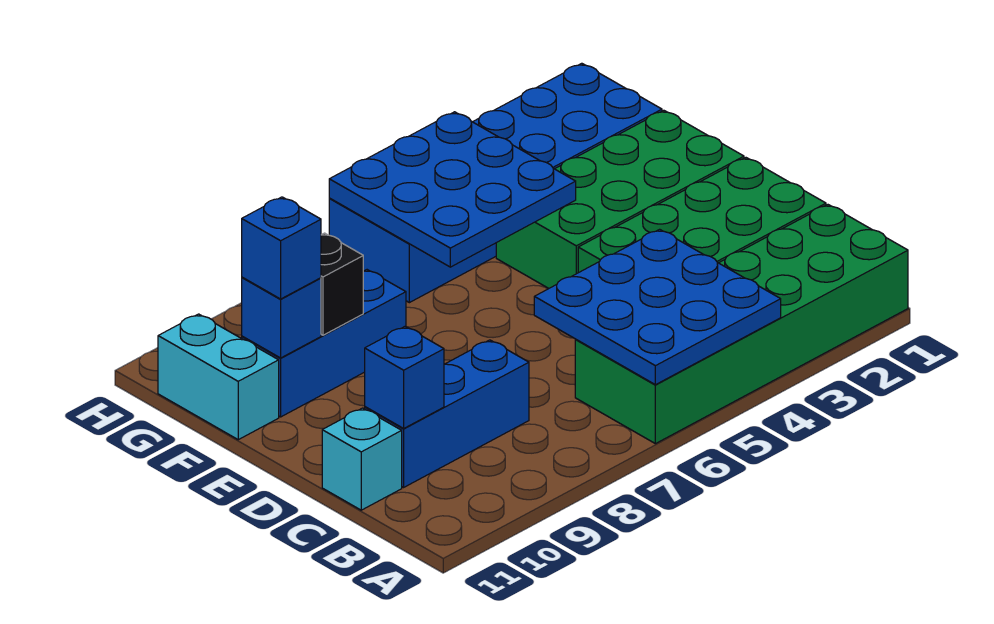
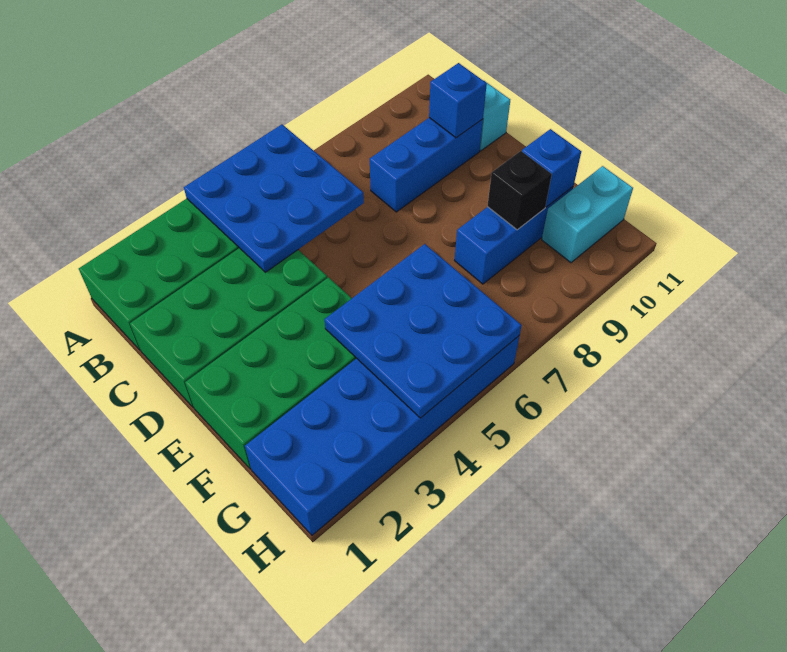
blue brick F10 level 3 -> none
cyan brick F11:G11 level 1 -> cyan brick G10:G11 level 1

